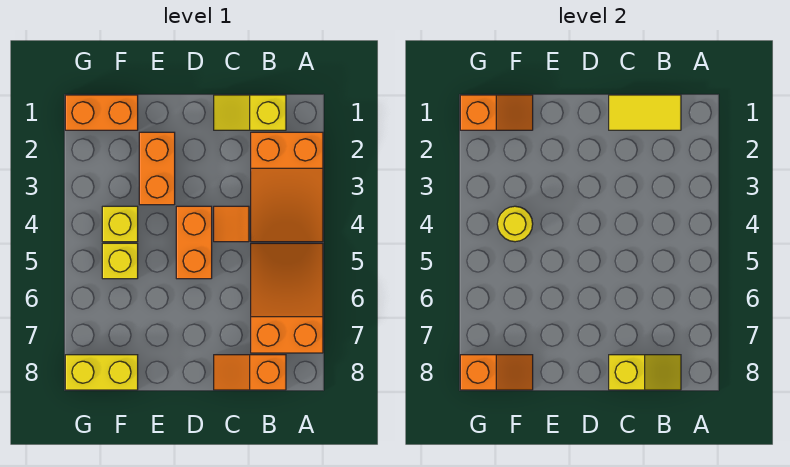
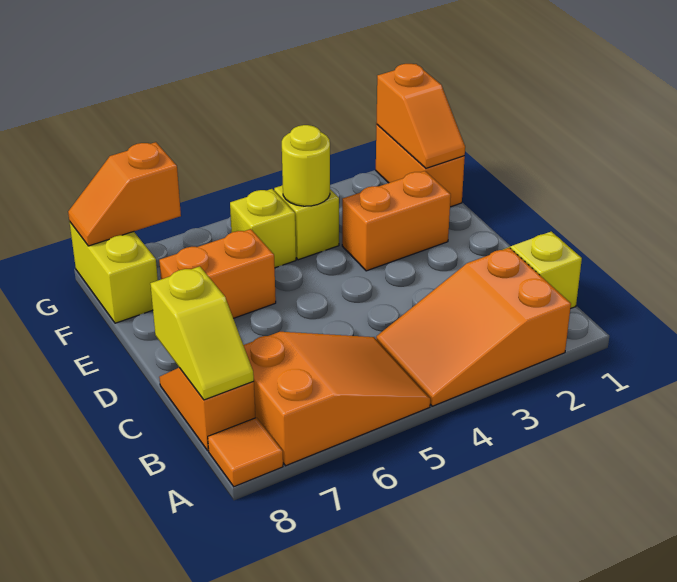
yellow tile B1:C1 level 2 -> none
orange tile C4 level 1 -> orange tile A8 level 1
orange brick D4:D5 level 1 -> orange brick E6:E7 level 1
orange slope F8:G8 level 2 top G -> orange slope G7:G8 level 2 top 7

